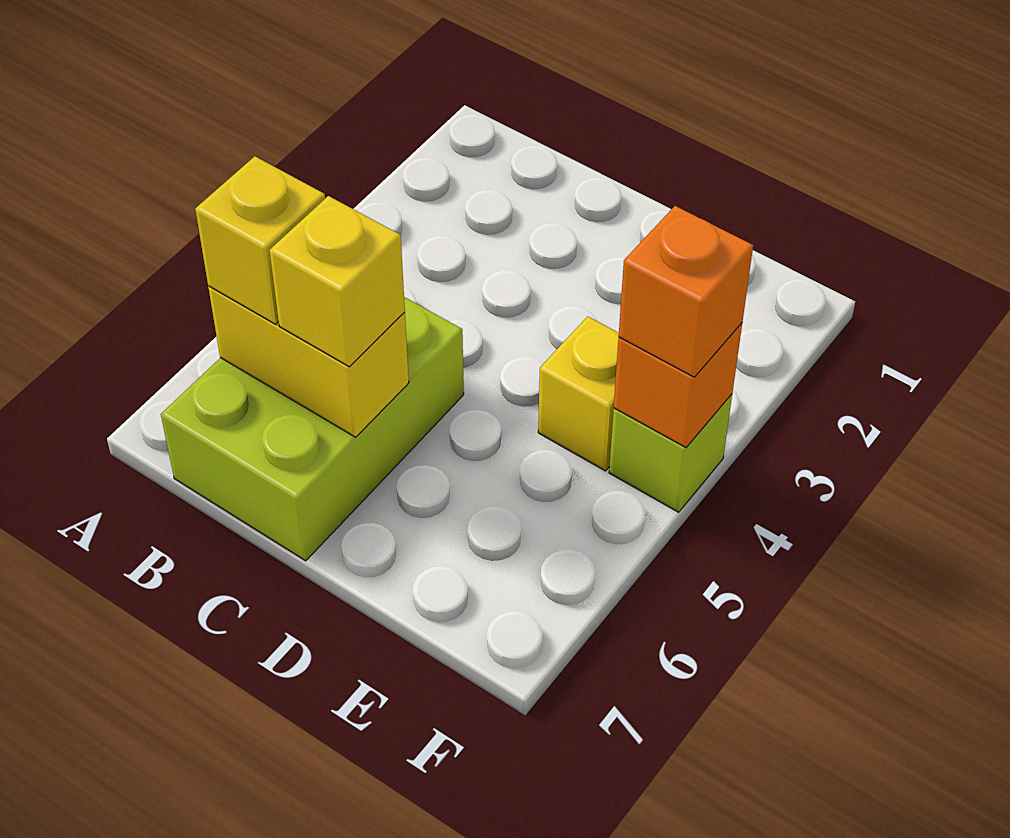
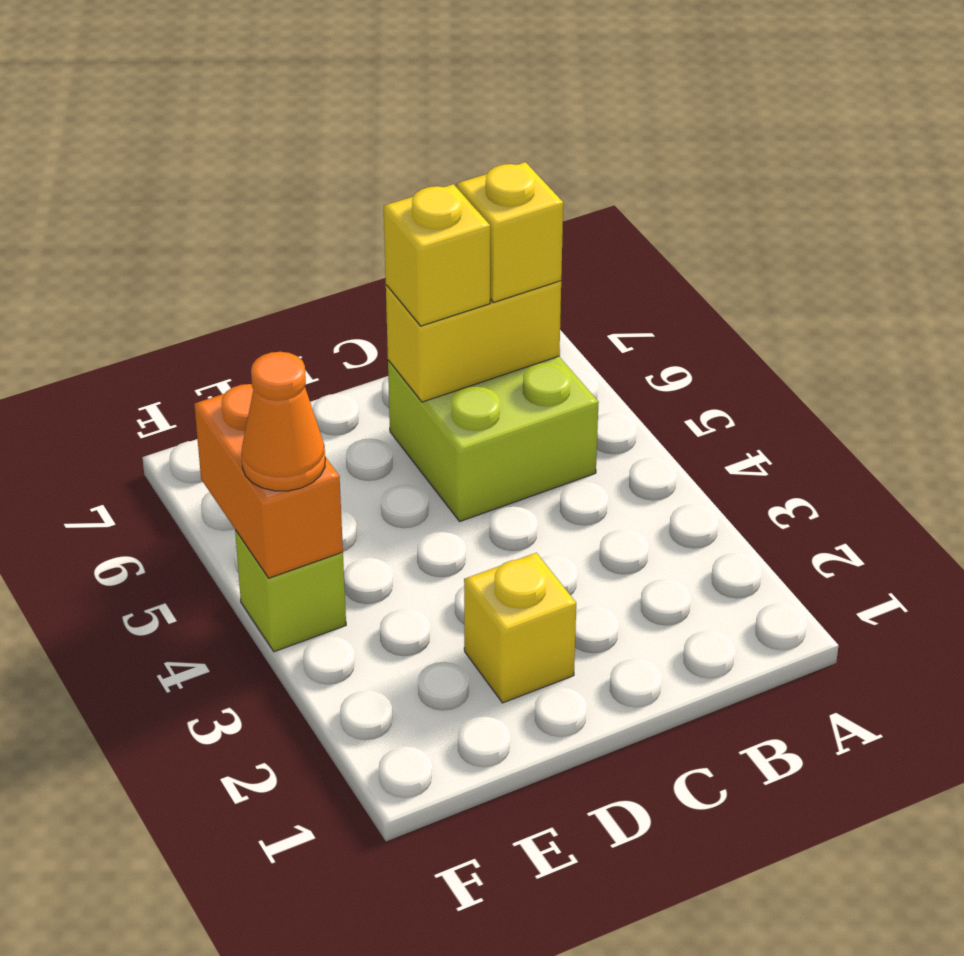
lime brick B5:C7 level 1 -> lime brick B5:C6 level 1
yellow brick E4 level 1 -> yellow brick D2 level 1
orange brick F4 level 2 -> orange brick F4:F5 level 2
orange brick F4 level 3 -> orange cone F4 level 3

